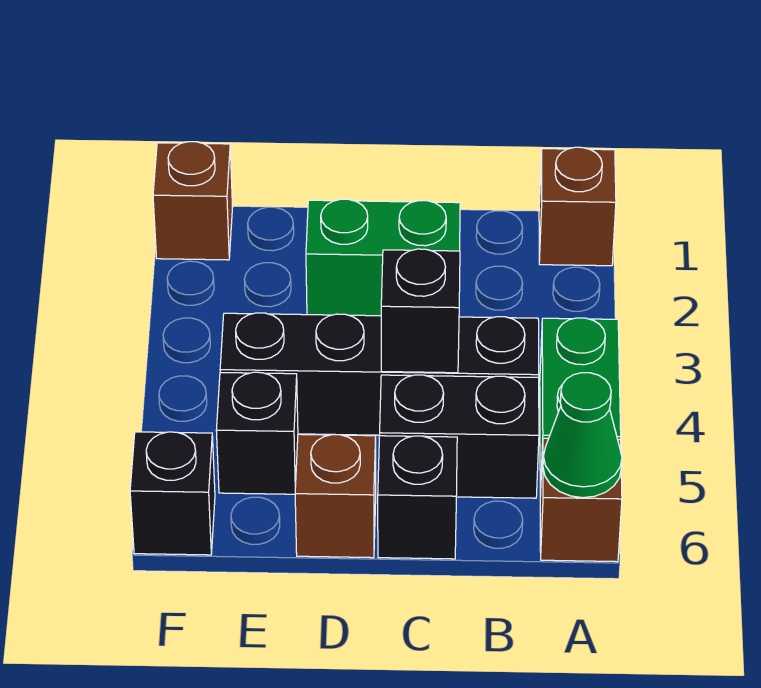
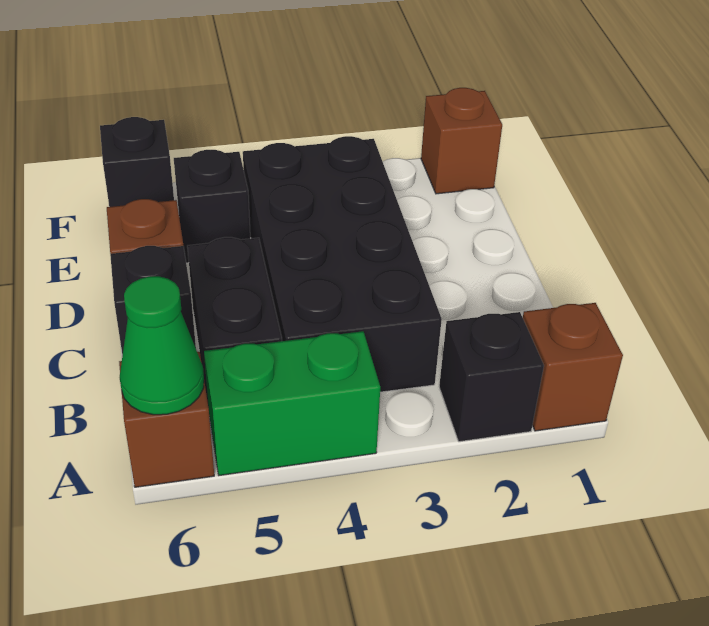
black brick B4:E4 level 1 -> black brick B3:E4 level 1
green brick C2:D2 level 1 -> none
black brick C4 level 2 -> black brick A2 level 1

